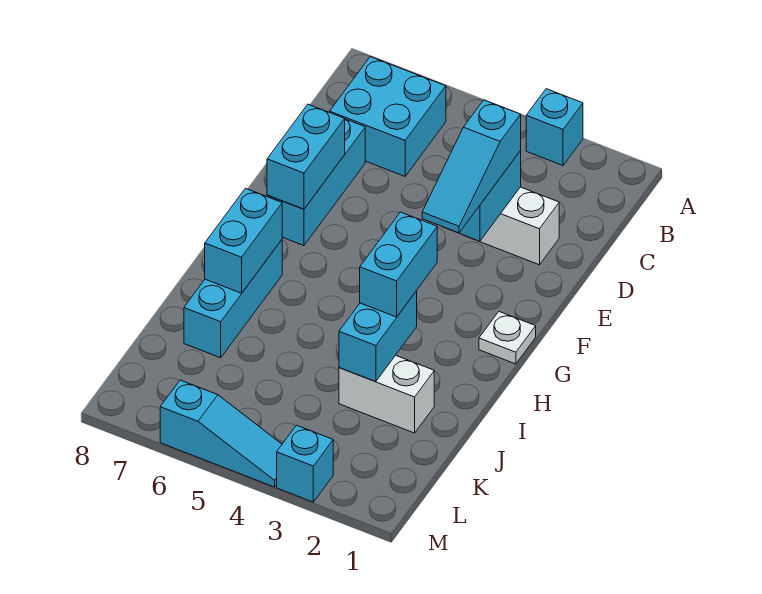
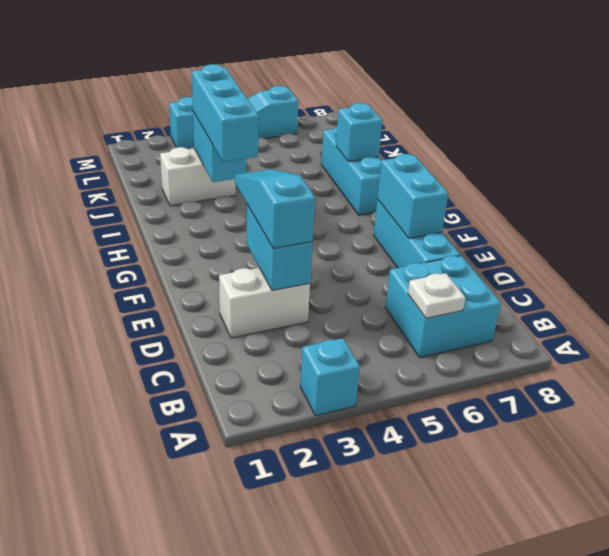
white plate G1 level 1 -> white plate B6 level 2
cyan brick H3:I3 level 3 -> cyan brick H3:J3 level 3
cyan brick H7:I7 level 2 -> cyan brick I7 level 2

